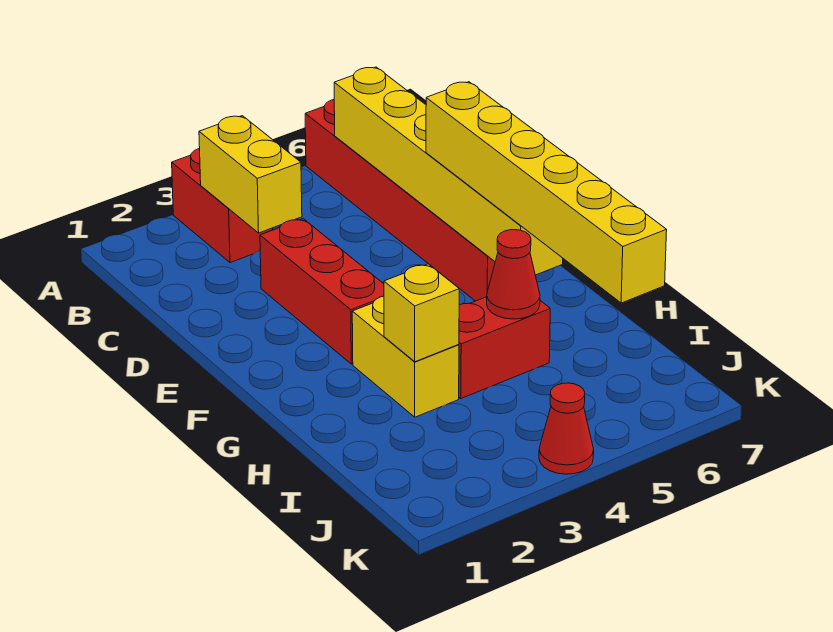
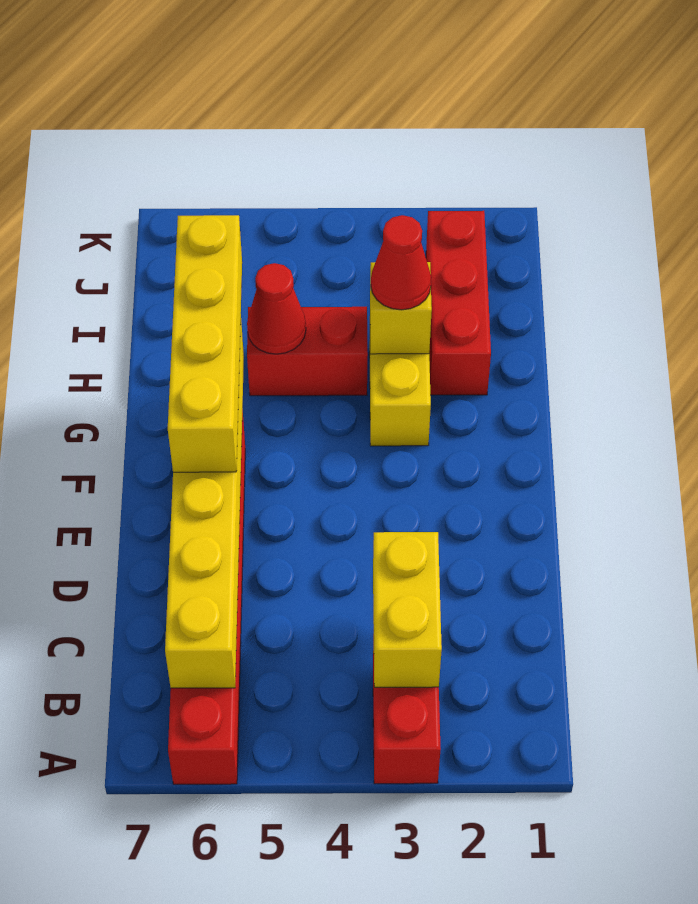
red brick D3:F3 level 1 -> red brick H2:J2 level 1
yellow brick E6:J6 level 3 -> yellow brick E6:H6 level 3
red cone K4 level 1 -> red cone H3 level 3

